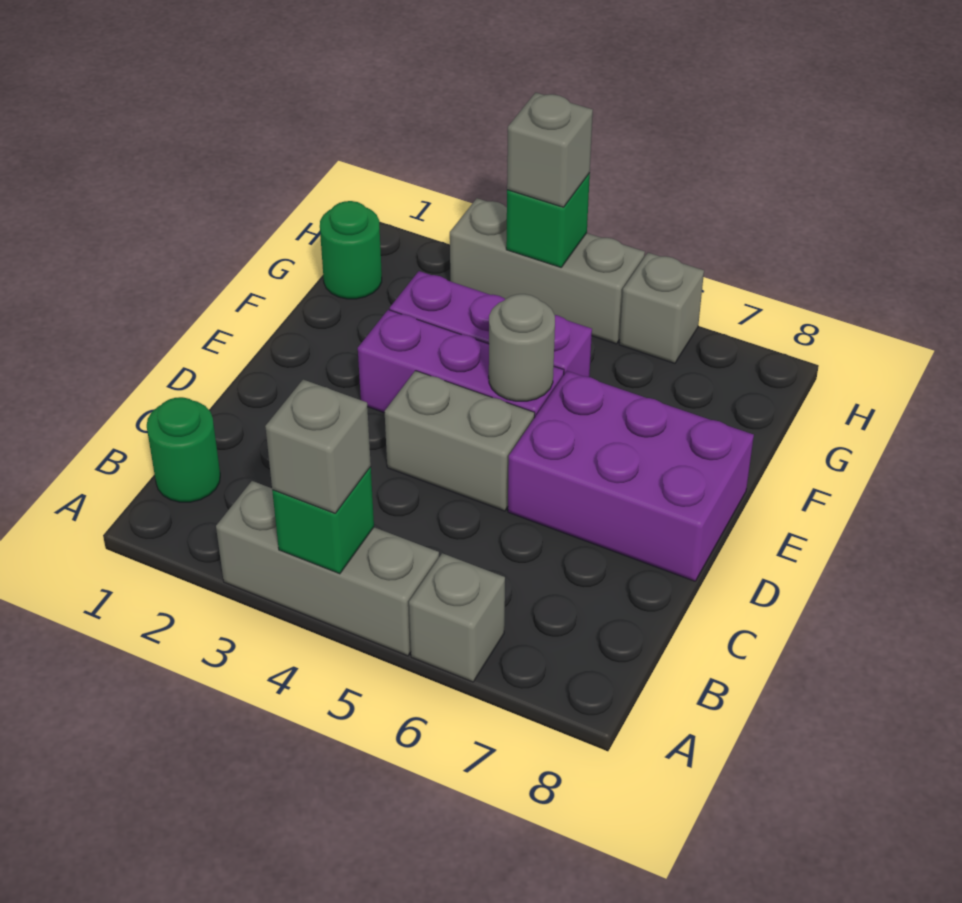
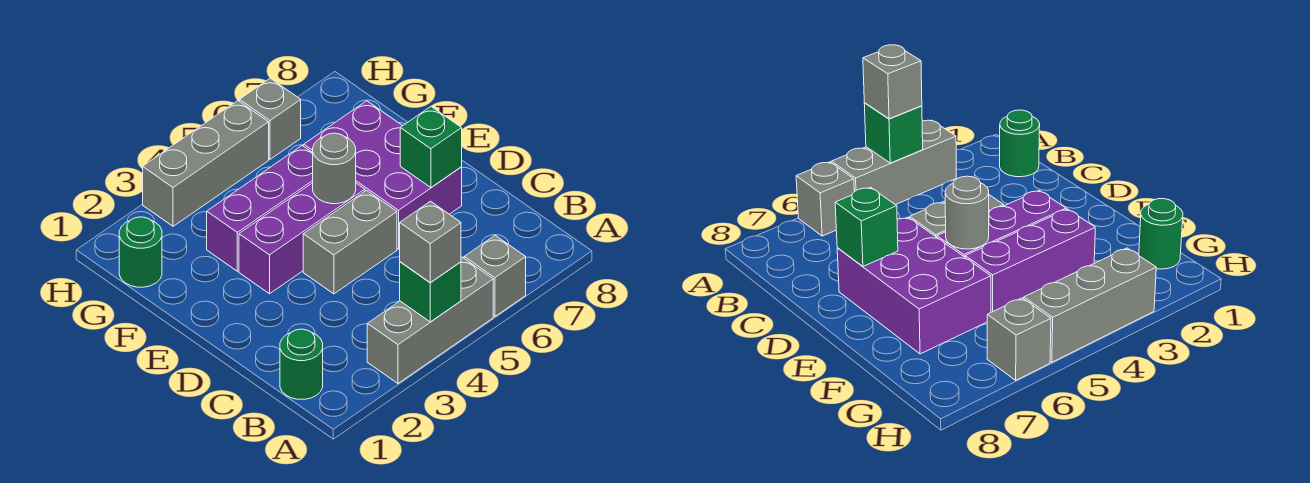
purple brick D6:E8 level 1 -> purple brick D6:F7 level 1
green brick H4 level 2 -> green brick D7 level 2
grey brick H4 level 3 -> none

